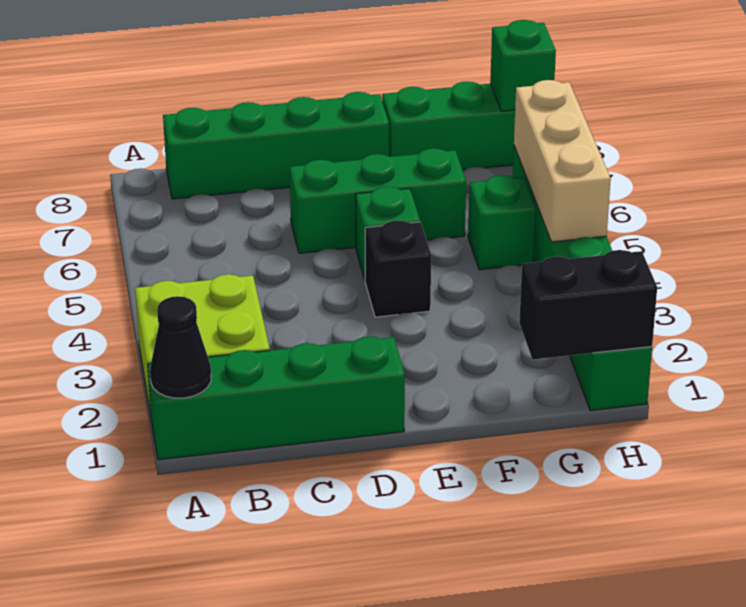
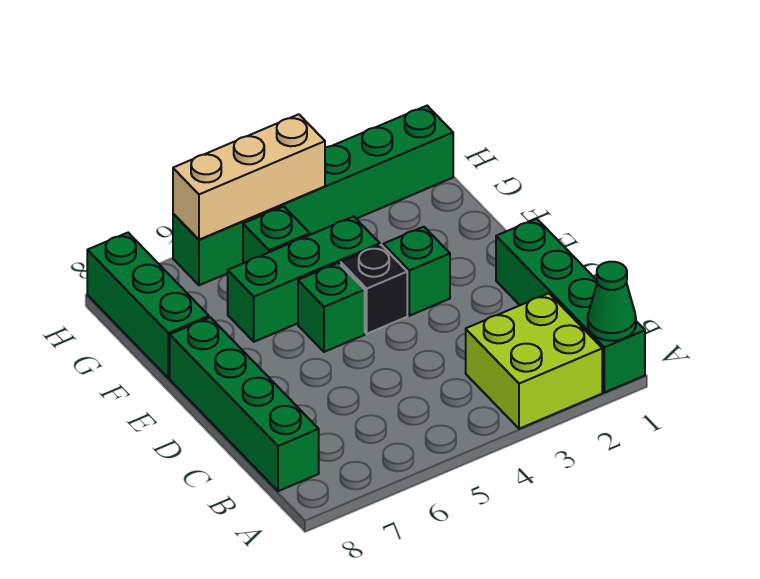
black cone A1 level 2 -> green cone A1 level 2
green brick D6:F6 level 1 -> green brick F4:F6 level 1
black brick G1:H1 level 2 -> none
green brick H8 level 2 -> green brick E3 level 1

